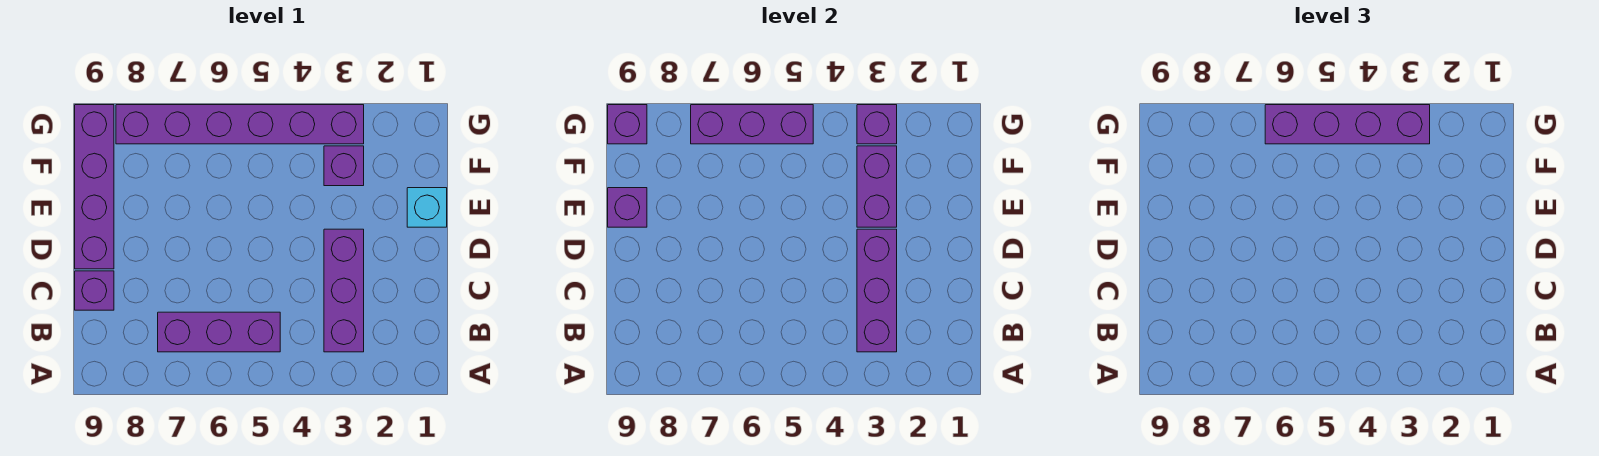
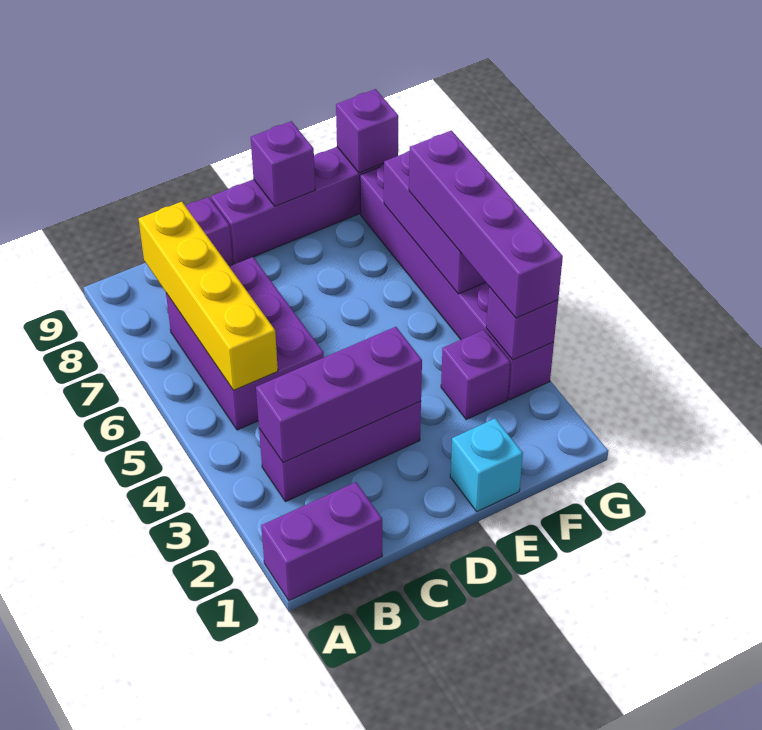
purple brick B5:B7 level 1 -> purple brick B5:C7 level 1
none -> yellow brick B5:B8 level 2
purple brick E3:F3 level 2 -> purple brick A1:B1 level 1

